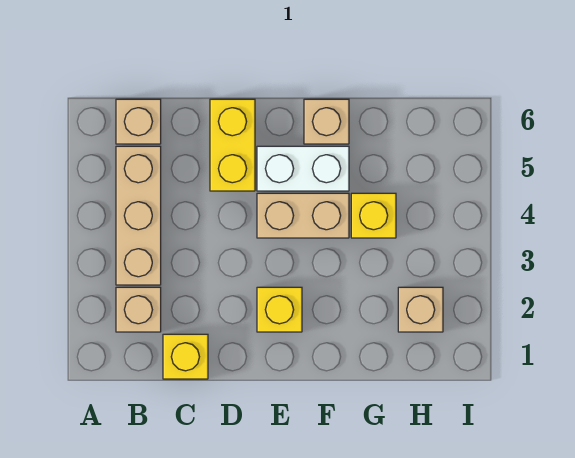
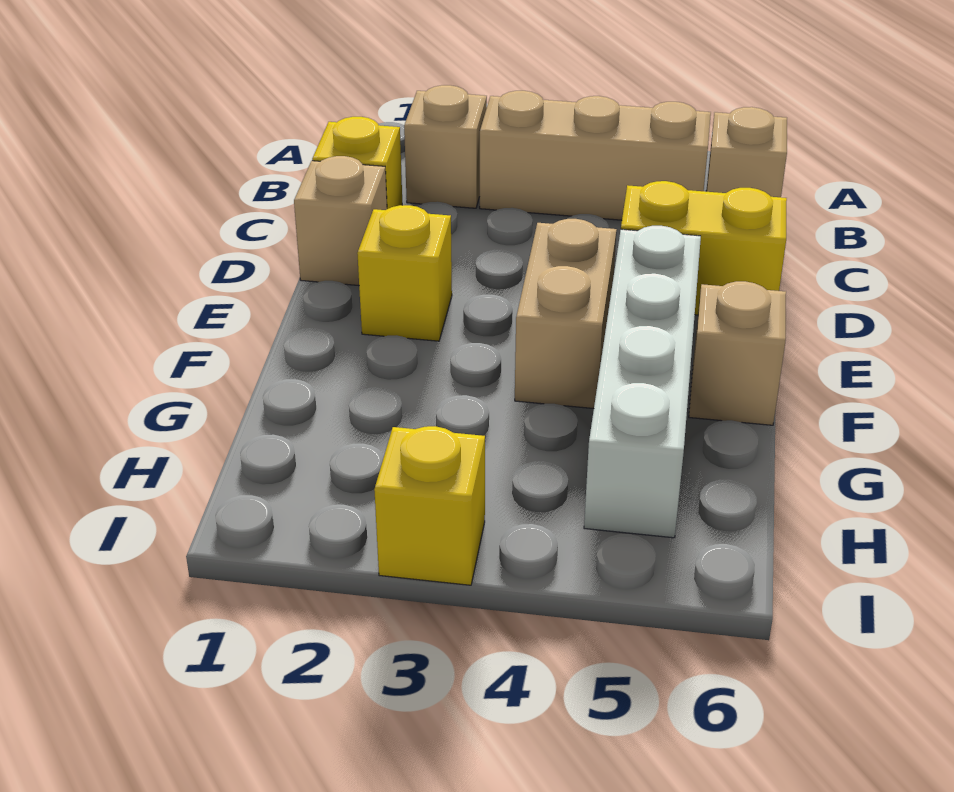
white brick E5:F5 level 1 -> white brick E5:H5 level 1
yellow brick G4 level 1 -> yellow brick I3 level 1
tan brick H2 level 1 -> tan brick D1 level 1

